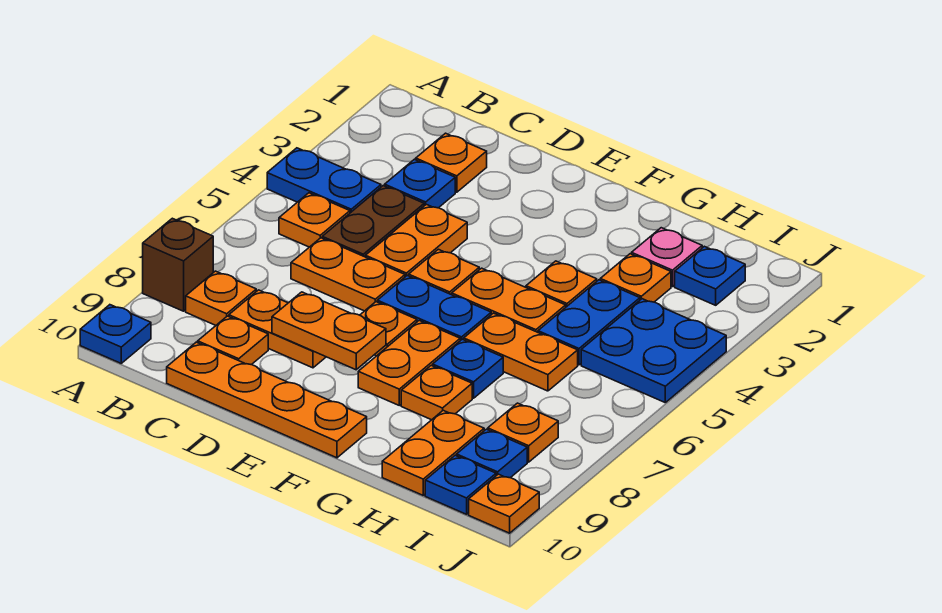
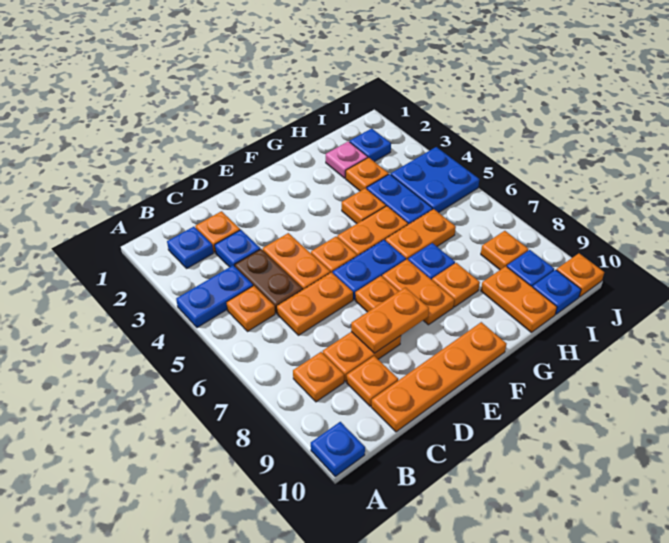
brown brick A8 level 1 -> none
none -> blue plate B2 level 1

